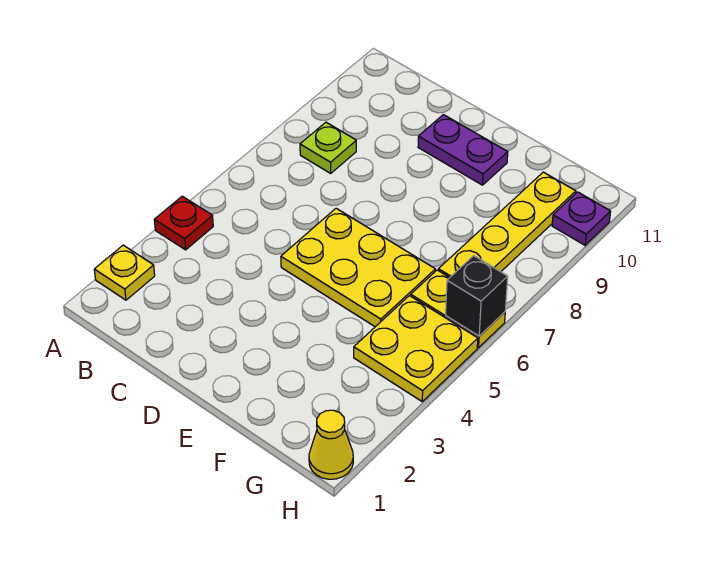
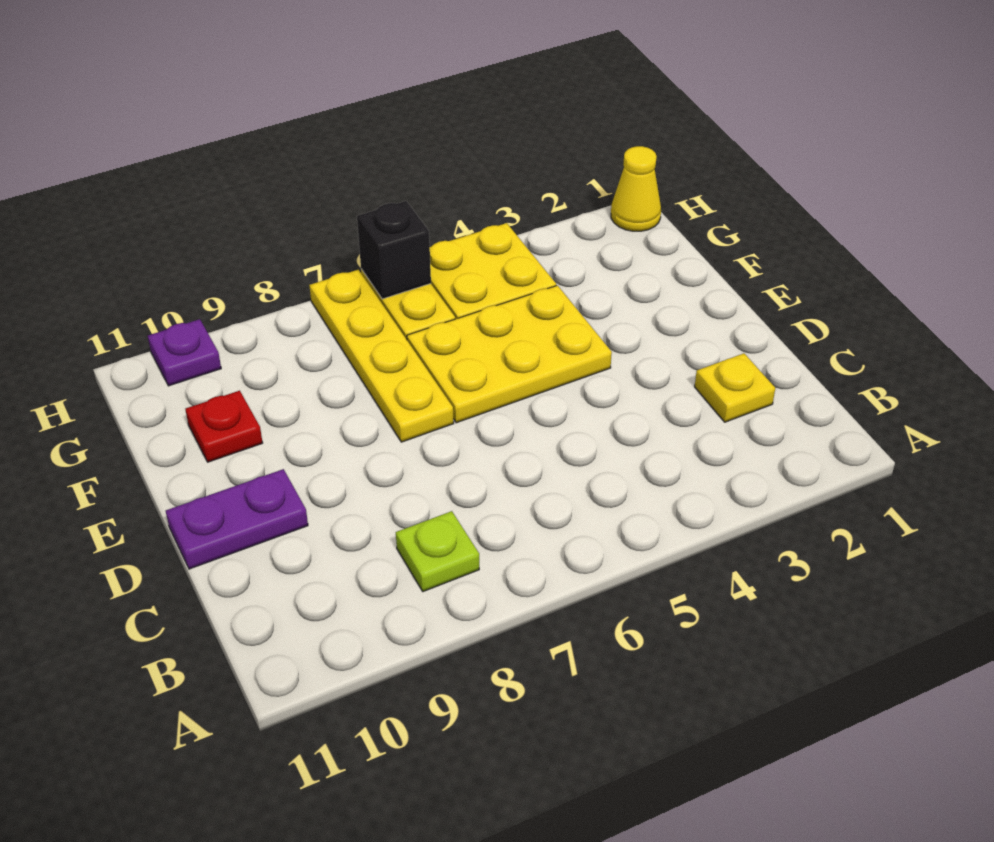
yellow plate A2 level 1 -> yellow plate C2 level 1
red plate A4 level 1 -> red plate F10 level 1
yellow plate D5:F6 level 1 -> yellow plate E4:F6 level 1
purple plate D10:E10 level 1 -> purple plate D10:D11 level 1
yellow plate G7:G10 level 1 -> yellow plate E7:H7 level 1

